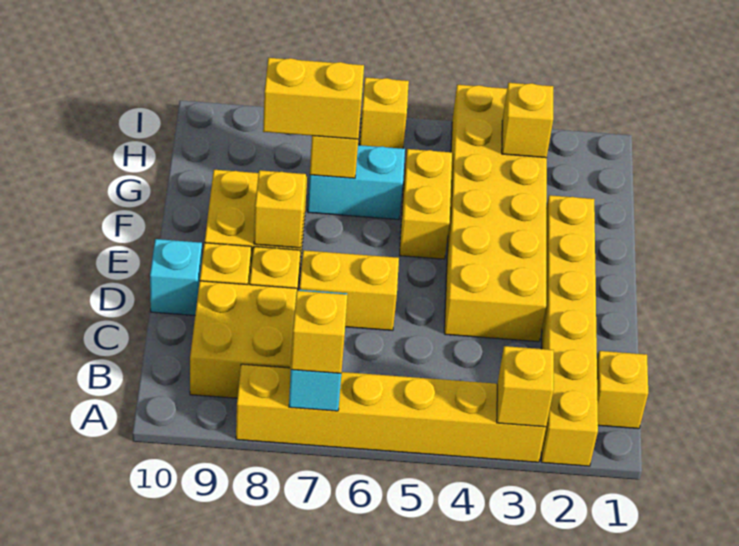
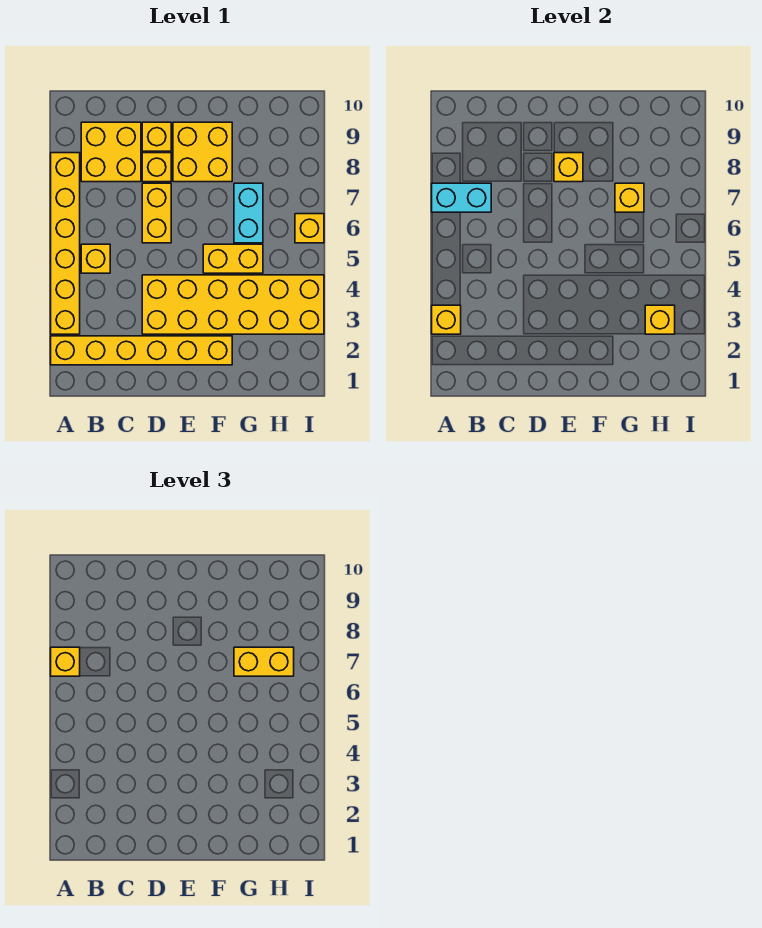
yellow brick B1 level 1 -> yellow brick B5 level 1
cyan brick D10 level 1 -> none
yellow brick G7:G8 level 3 -> yellow brick G7:H7 level 3

